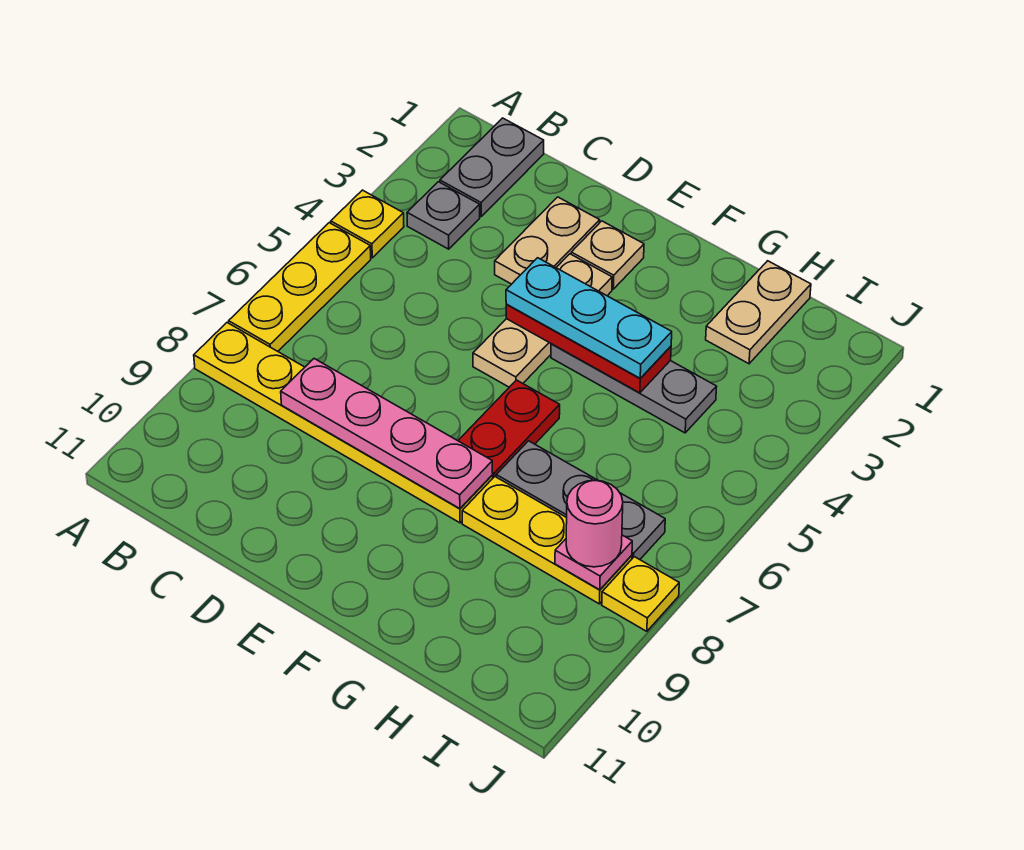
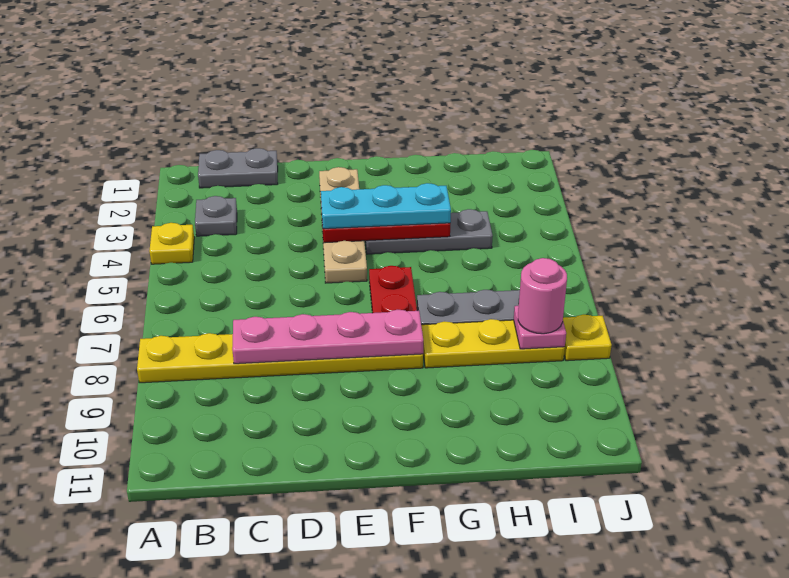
yellow plate A5:A7 level 1 -> none
grey plate B1:B2 level 1 -> grey plate B1:C1 level 1
tan plate D2:D3 level 1 -> none
tan plate H1:H2 level 1 -> none

